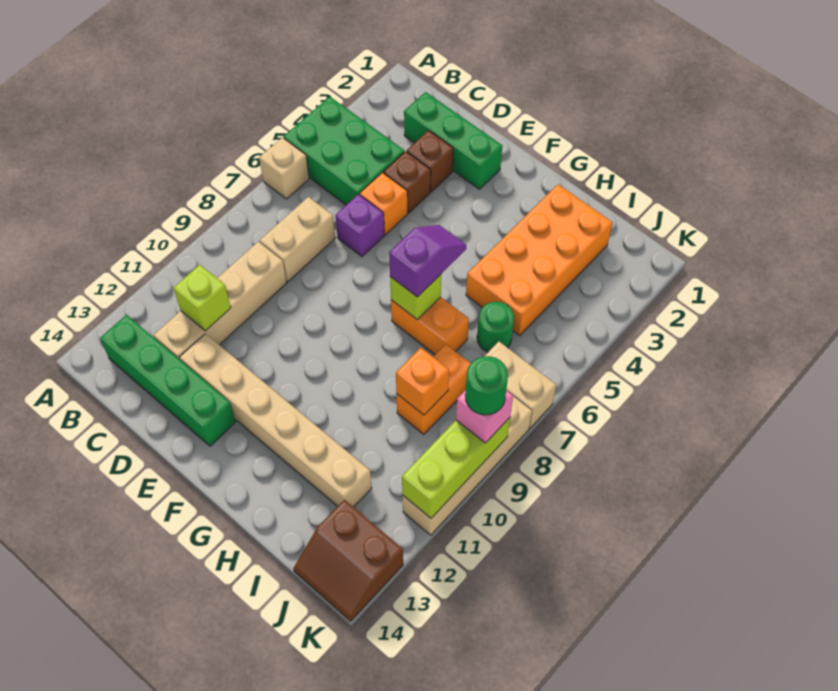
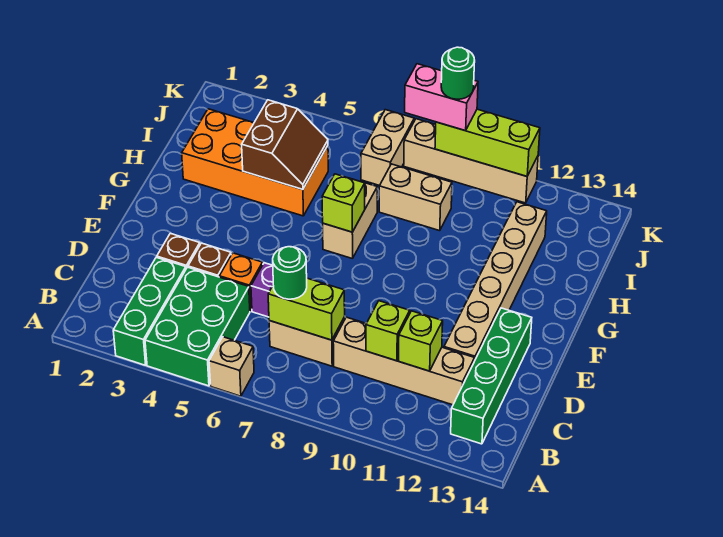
green brick C2:E2 level 1 -> green brick A3:C3 level 1
none -> lime brick C7:C8 level 2
none -> lime brick C10 level 2
purple slope G6:G7 level 3 top 7 -> none
orange brick G7:H7 level 1 -> tan brick G7:H7 level 1
green round brick I6 level 1 -> green round brick C7 level 3
orange brick I8:I9 level 1 -> tan brick I8:I9 level 1
orange brick I9 level 2 -> none
brown slope J13:K14 level 1 top 13 -> brown slope H4:I5 level 2 top 4
pink brick K9 level 3 -> pink brick K8:K9 level 3

